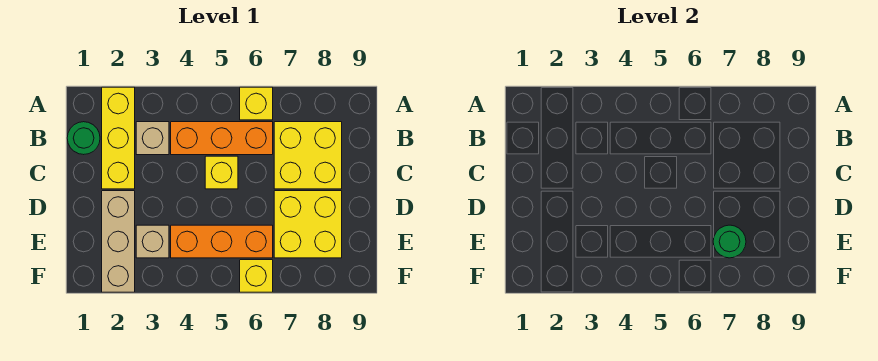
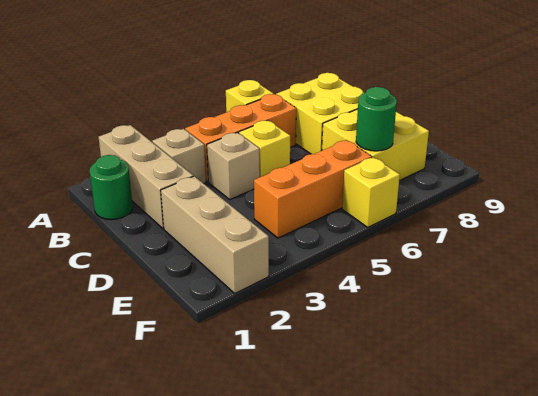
yellow brick A2:C2 level 1 -> tan brick A2:C2 level 1
tan brick E3 level 1 -> tan brick C4 level 1

